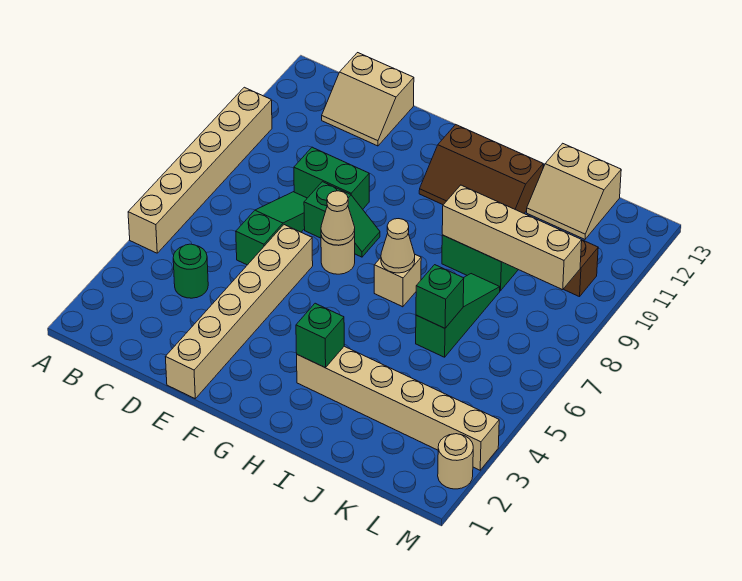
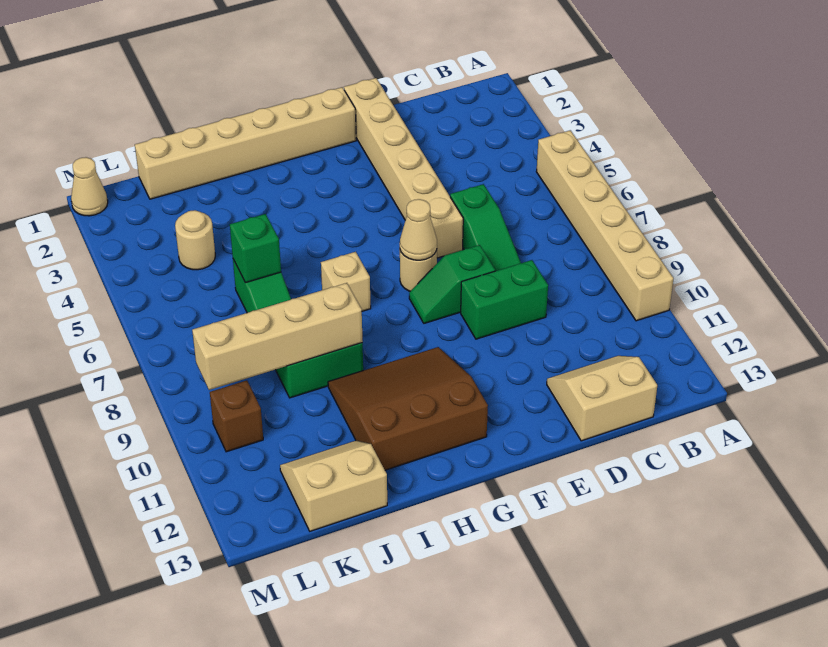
green round brick C4 level 1 -> none
brown slope G11:I12 level 1 top 12 -> brown slope G10:I12 level 1 top 12
tan brick H3:M3 level 1 -> tan brick F1:K1 level 1
green brick H3 level 2 -> none
tan cone H7 level 2 -> tan cone M1 level 1
tan round brick M2 level 1 -> tan round brick K4 level 1

